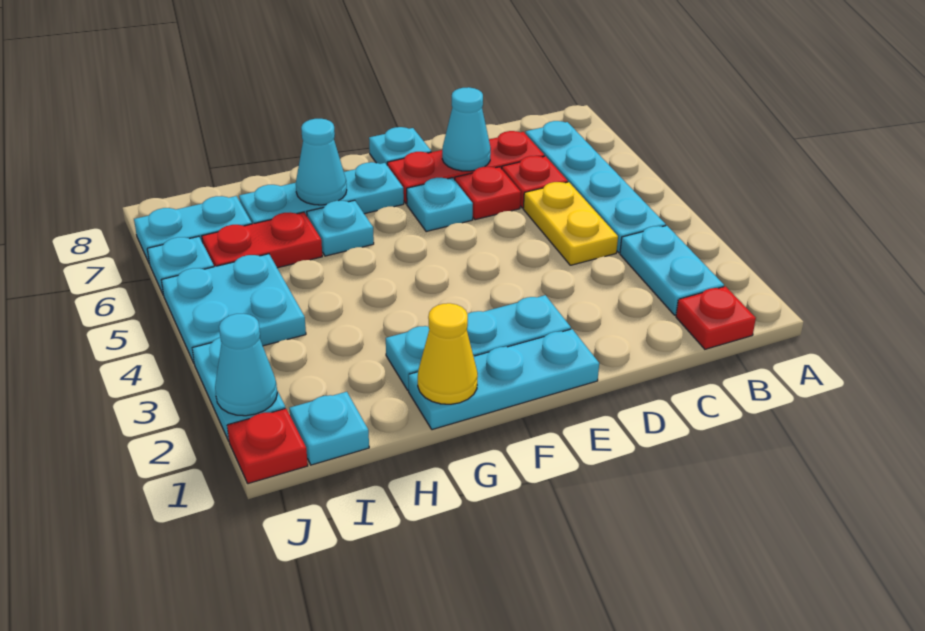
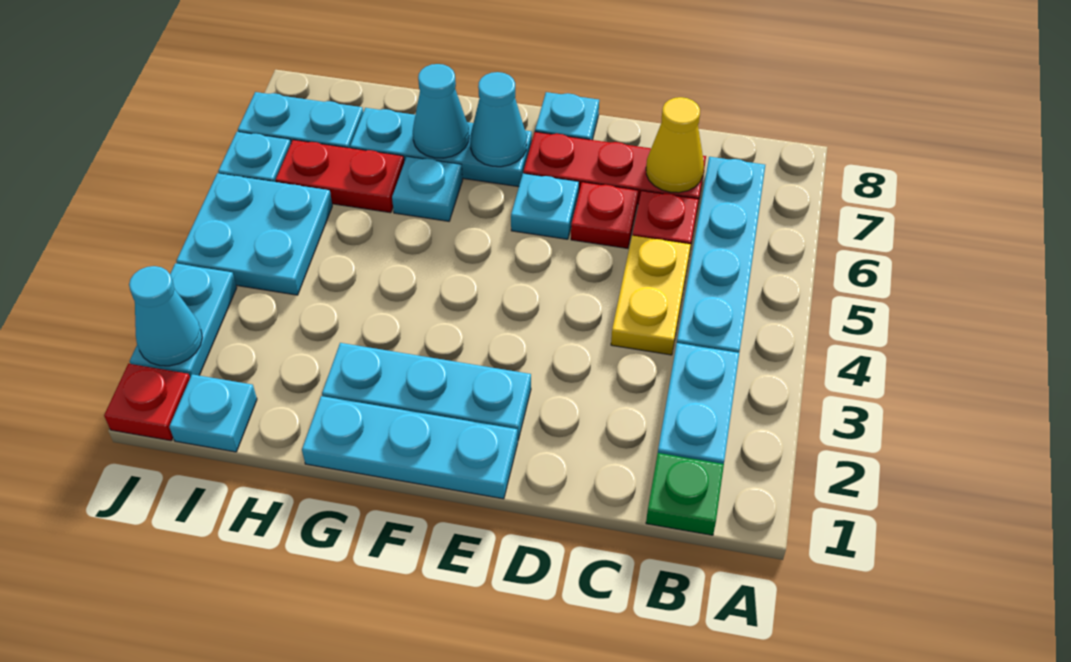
red plate B1 level 1 -> green plate B1 level 1
cyan cone D7 level 2 -> cyan cone F7 level 2
yellow cone G1 level 2 -> yellow cone C7 level 2

